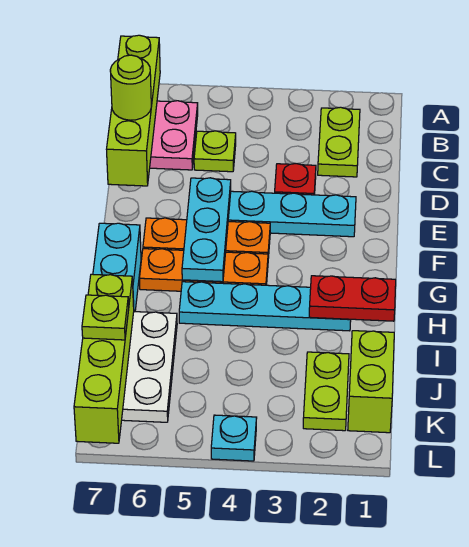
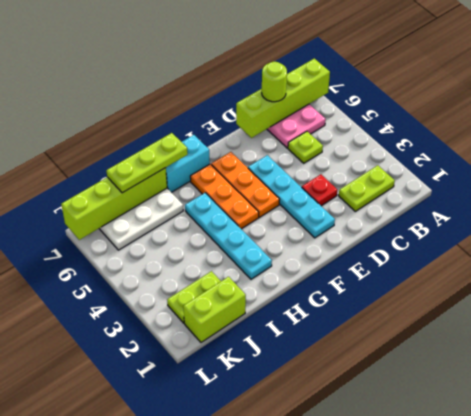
cyan plate E5:G5 level 2 -> none
red plate H1:H2 level 2 -> none
lime plate J7 level 3 -> lime plate H7:J7 level 3
cyan plate L4 level 1 -> none

